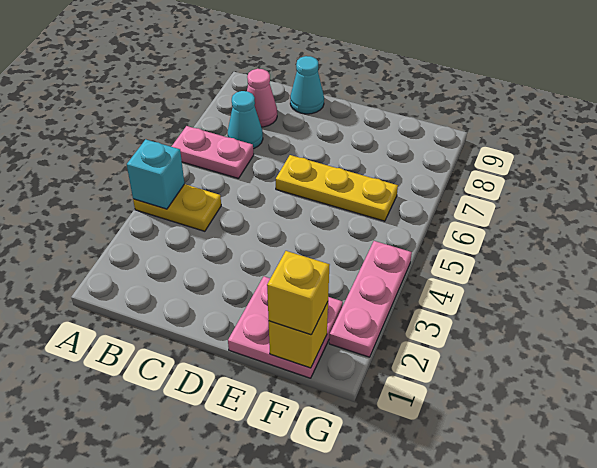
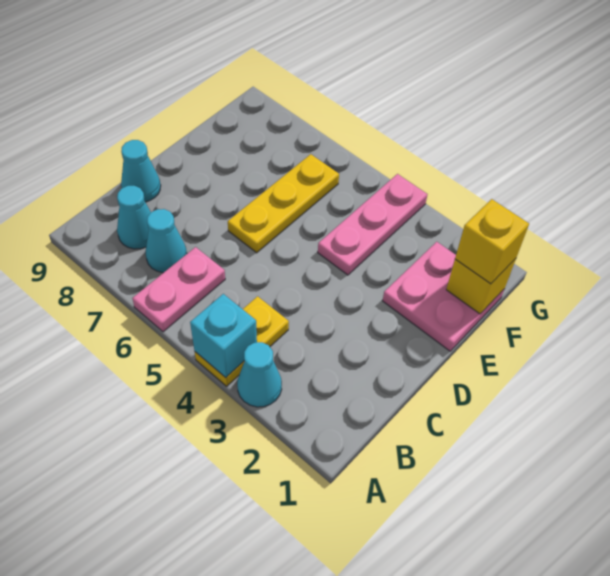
none -> cyan cone A3 level 1
pink cone B8 level 1 -> cyan cone B8 level 1
pink plate G2:G4 level 1 -> pink plate E4:G4 level 1

